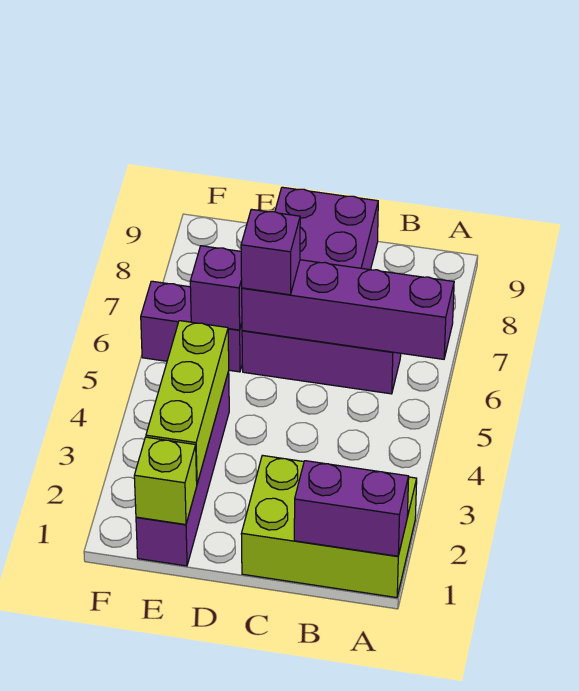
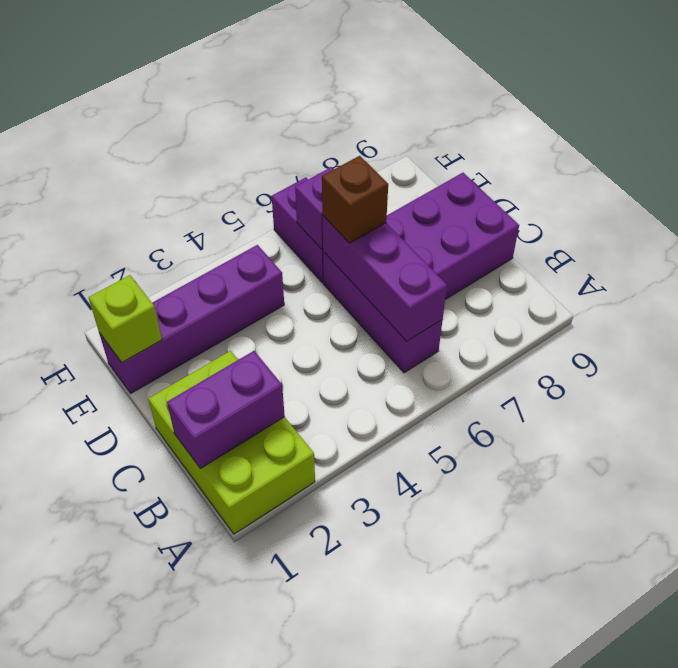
purple brick A1:B1 level 2 -> purple brick B1:B2 level 2
purple brick A6:D6 level 2 -> purple brick B6:D6 level 2
purple brick D6 level 3 -> brown brick D6 level 3
lime brick E2:E4 level 2 -> none

